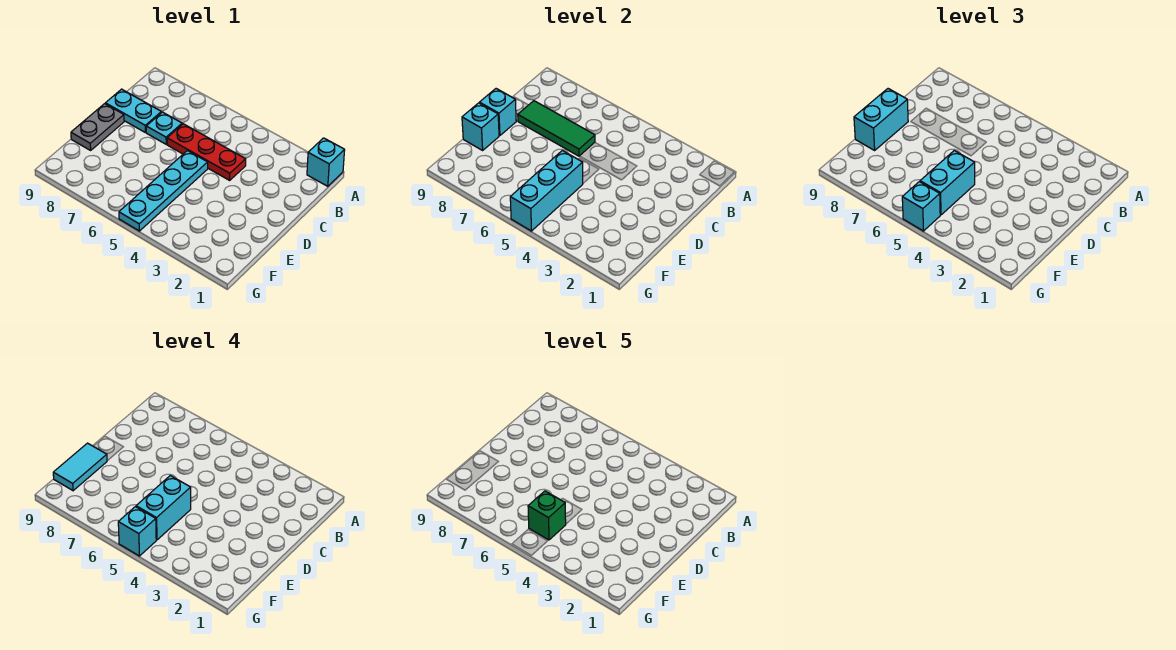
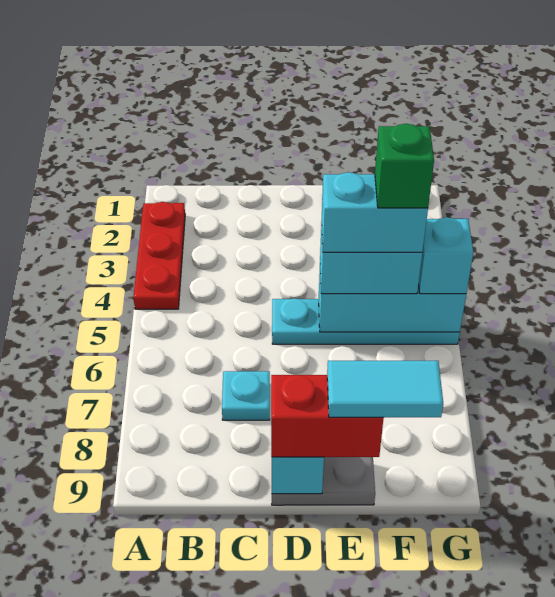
cyan brick A1 level 1 -> none
red plate C4:C6 level 1 -> red plate A2:A4 level 1
green tile C6:C8 level 2 -> none
cyan plate C8:C9 level 1 -> none
cyan brick D9:E9 level 3 -> red brick D9:E9 level 3
cyan brick E9 level 2 -> none
cyan brick G5 level 4 -> none

